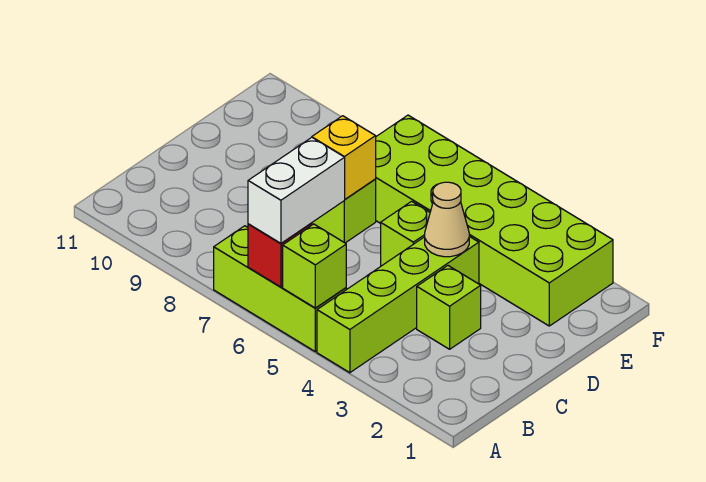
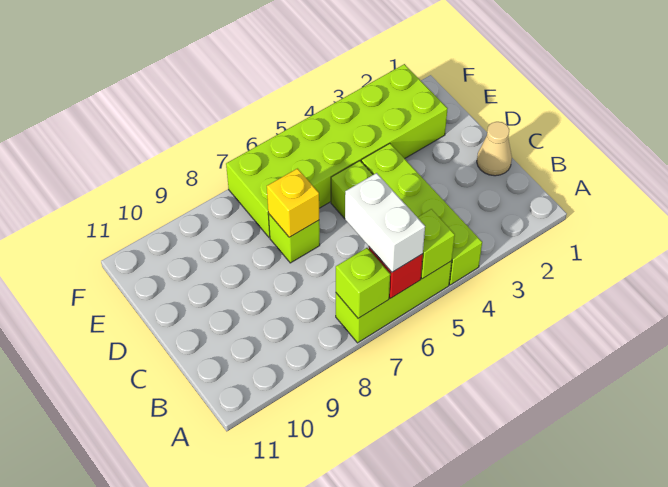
lime brick C3 level 1 -> lime brick A7 level 2
tan cone D4 level 2 -> tan cone C1 level 1

